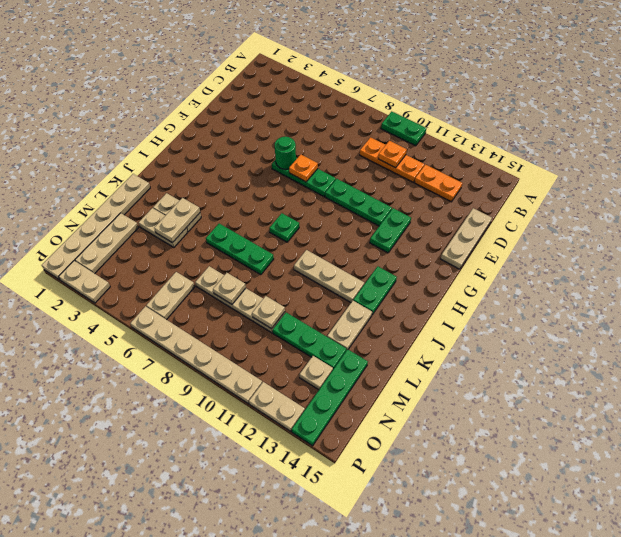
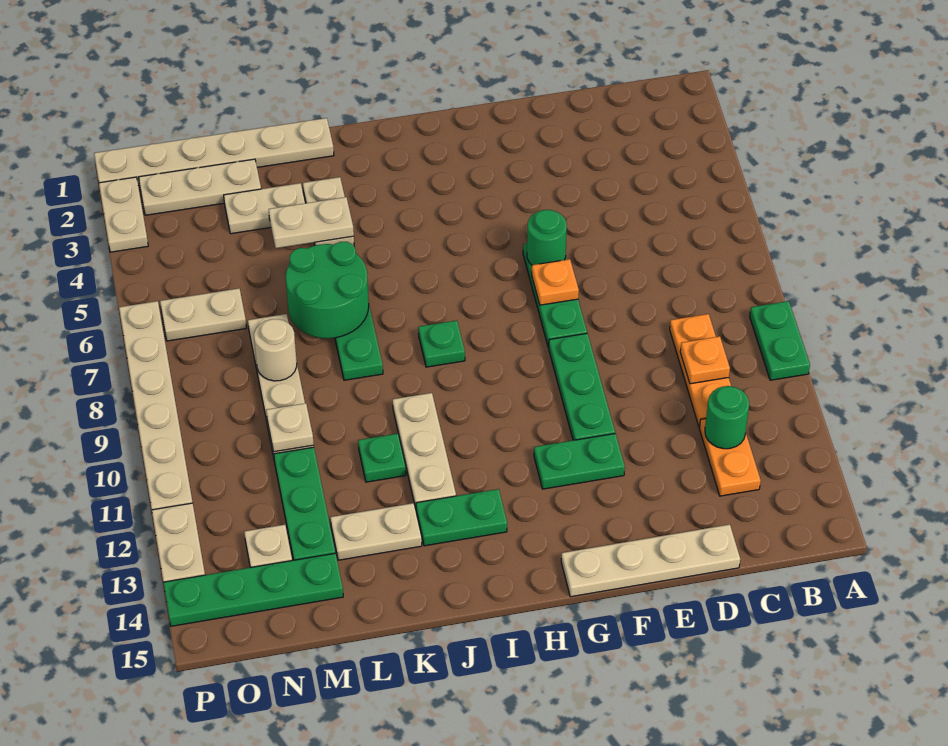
none -> green round brick C12 level 2
tan plate D15:F15 level 1 -> tan plate D15:G15 level 1
none -> green round brick K6:L7 level 2
none -> green plate K11 level 1
tan plate L3:L4 level 1 -> tan plate L3:M3 level 1
tan plate M8 level 2 -> tan round brick M8 level 2

